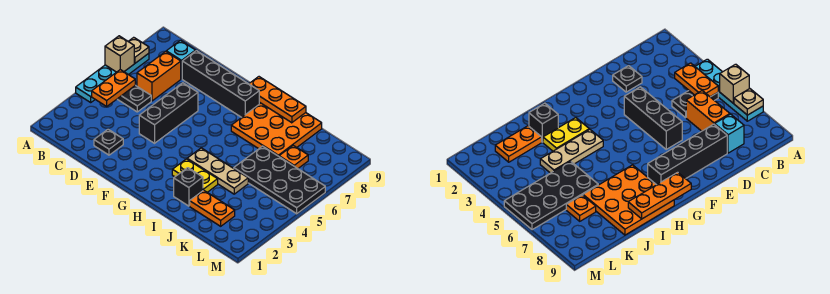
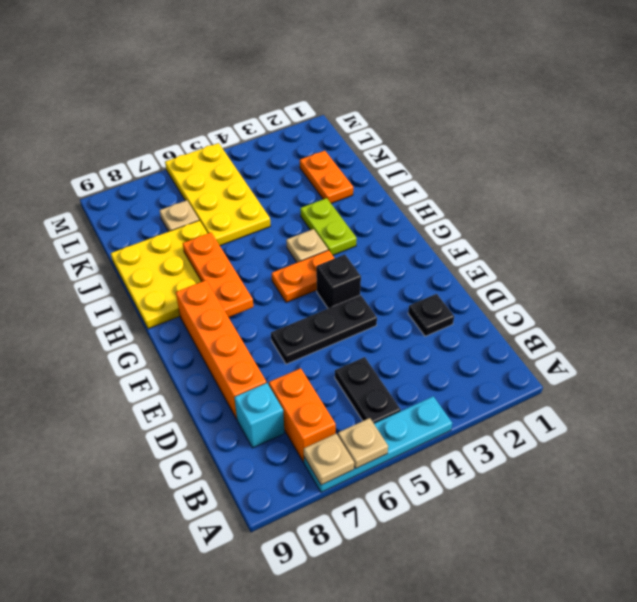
tan brick A6 level 2 -> tan plate A6 level 2
orange plate B4:B5 level 2 -> orange plate G4:G5 level 1
orange brick C6:C7 level 1 -> orange brick B7:C7 level 1
black brick D8:G8 level 1 -> orange brick D8:G8 level 1
black brick E4:E6 level 1 -> black plate E4:E6 level 1
orange plate G9:I9 level 2 -> orange plate G7:I7 level 2
yellow plate H3:I3 level 1 -> lime plate H3:I3 level 1
tan plate H4:J4 level 1 -> tan plate H4 level 1
orange plate H7:J9 level 1 -> yellow plate H7:J9 level 1
black brick I2 level 1 -> black brick F4 level 1
black plate J5:M6 level 1 -> yellow plate J5:M6 level 1
orange plate K7 level 1 -> tan plate K7 level 1

